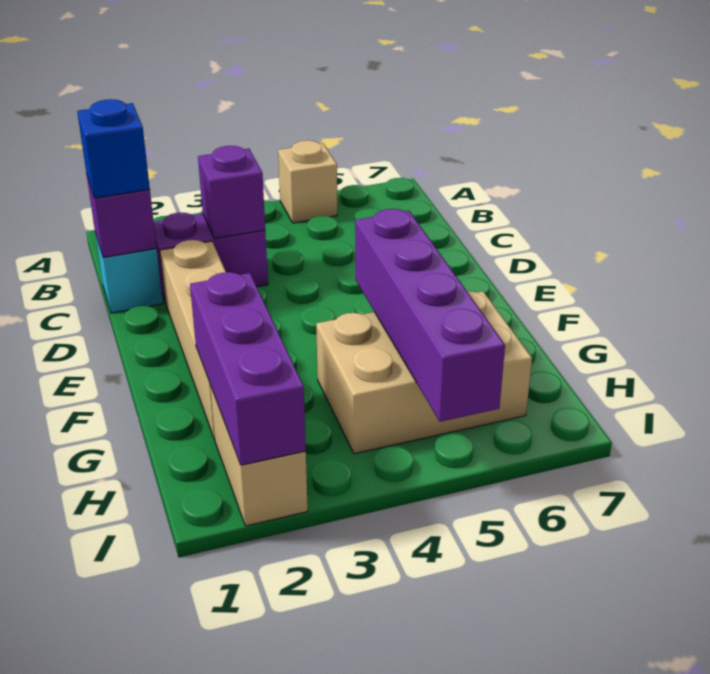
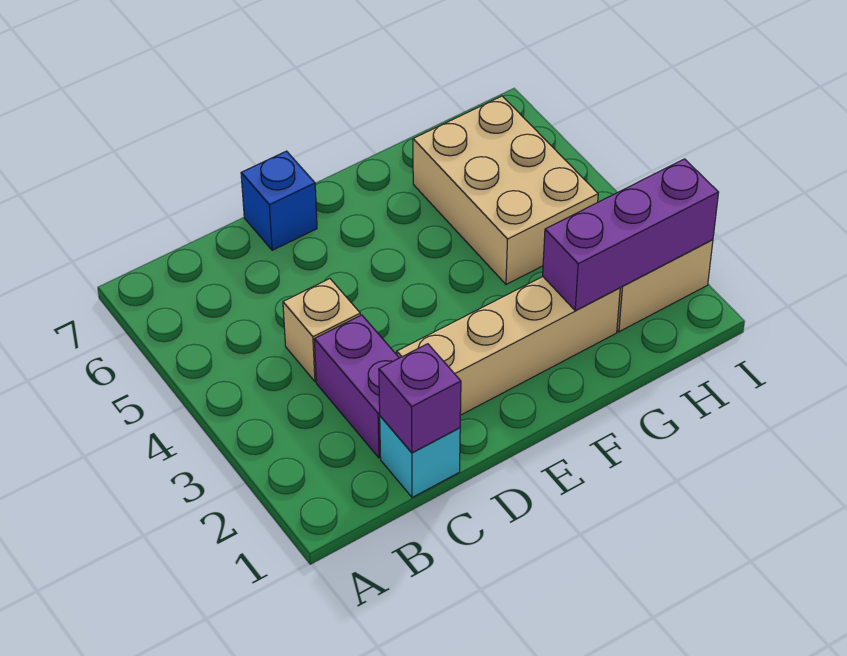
tan brick A5 level 1 -> tan brick C4 level 1
blue brick C1 level 3 -> blue brick D7 level 1
purple brick C3 level 2 -> none
purple brick F5:I5 level 2 -> none

